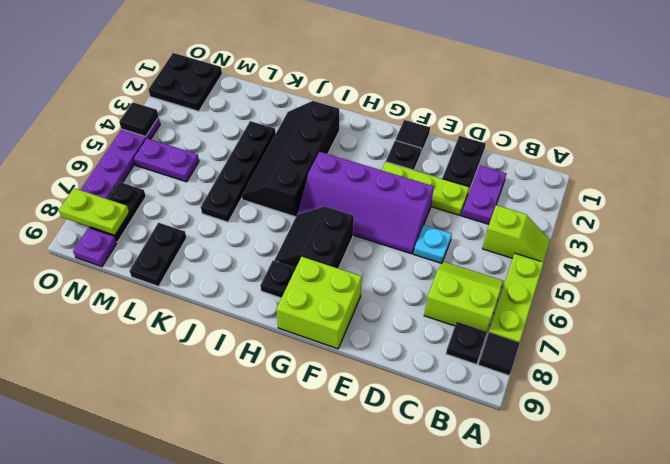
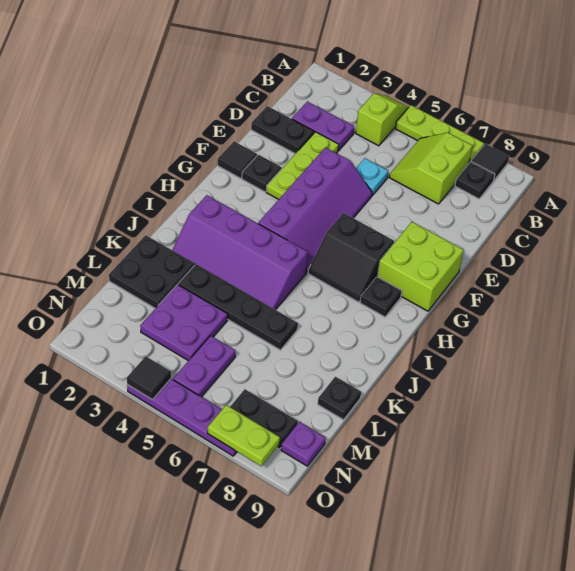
black slope I2:J5 level 1 top I -> purple slope I2:J5 level 1 top I
none -> purple plate L3:M4 level 1
black plate L8:L9 level 1 -> black plate L9 level 1
black plate N1:O2 level 1 -> black plate K1:L2 level 1
lime plate N8:O8 level 2 -> lime plate O7:O8 level 2

